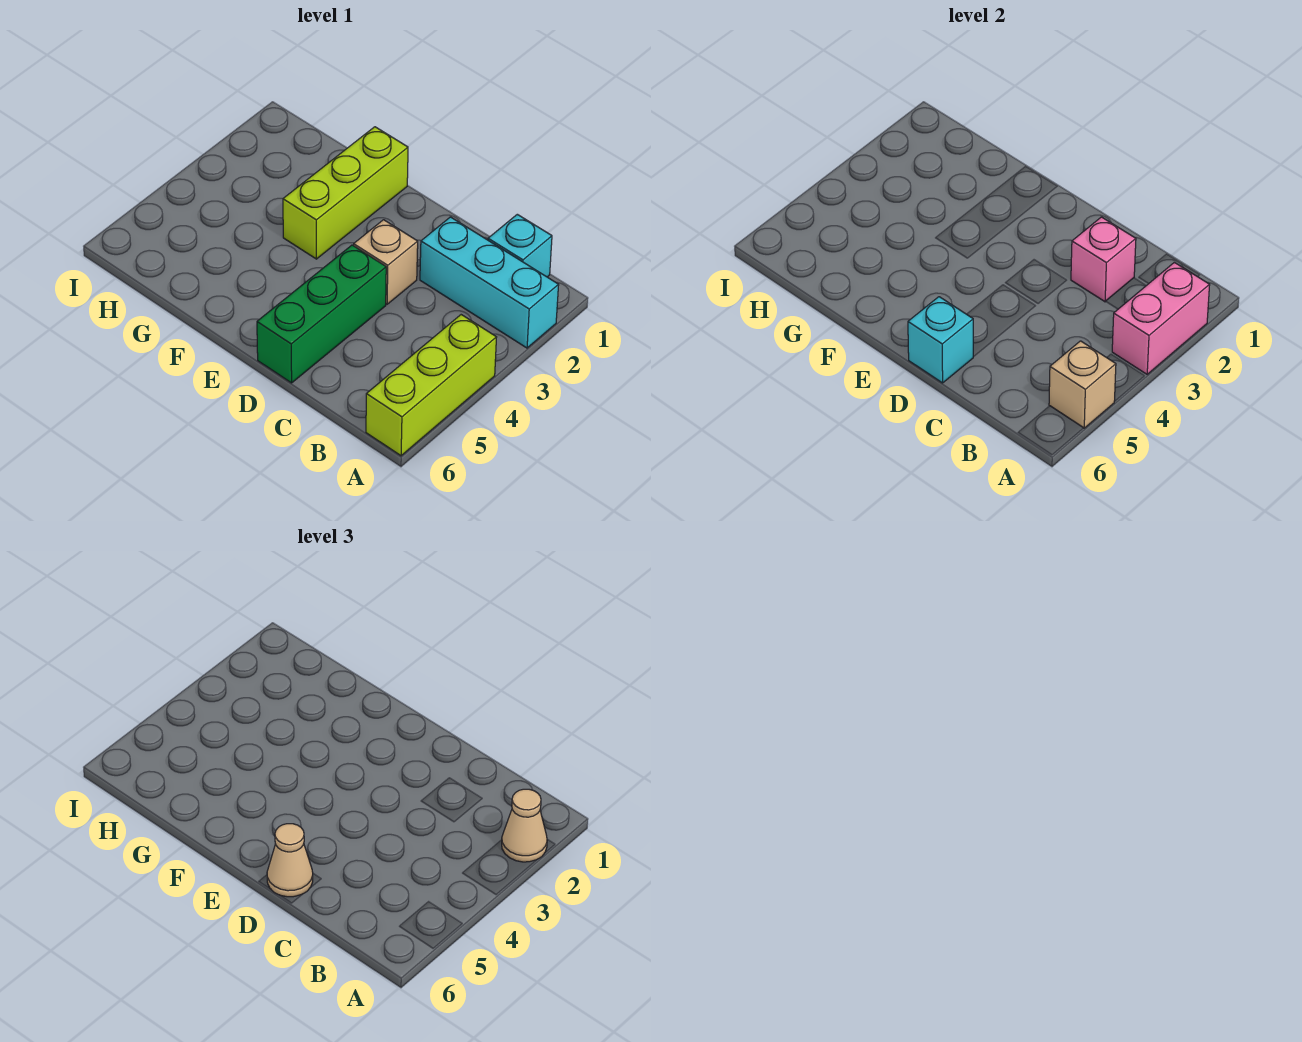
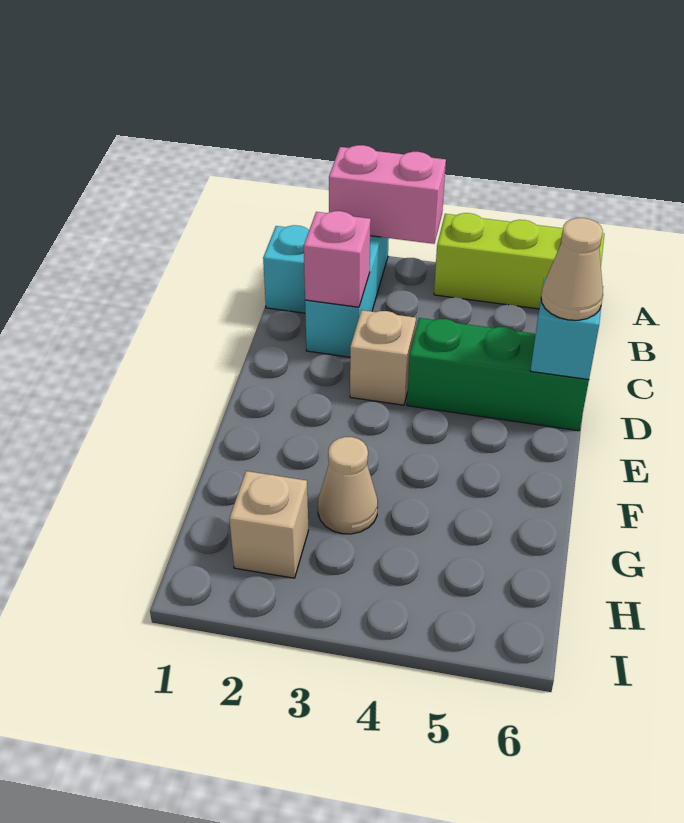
tan cone A2 level 3 -> tan cone G3 level 1
tan brick A5 level 2 -> tan brick H2 level 1
lime brick F1:F3 level 1 -> none

